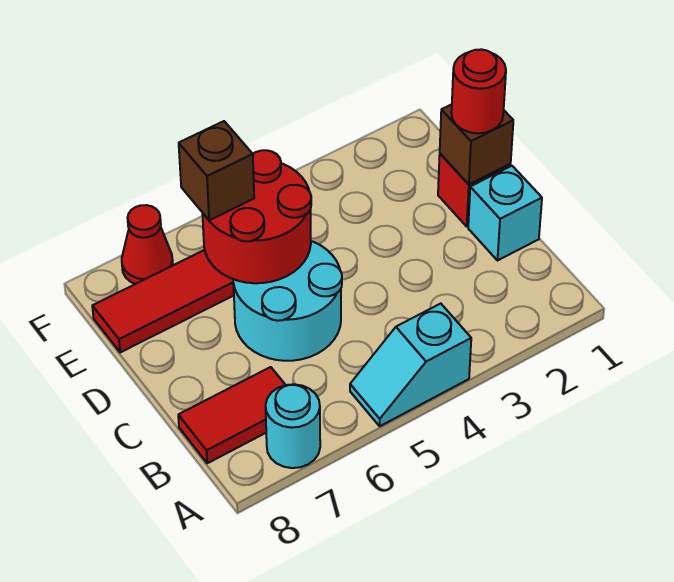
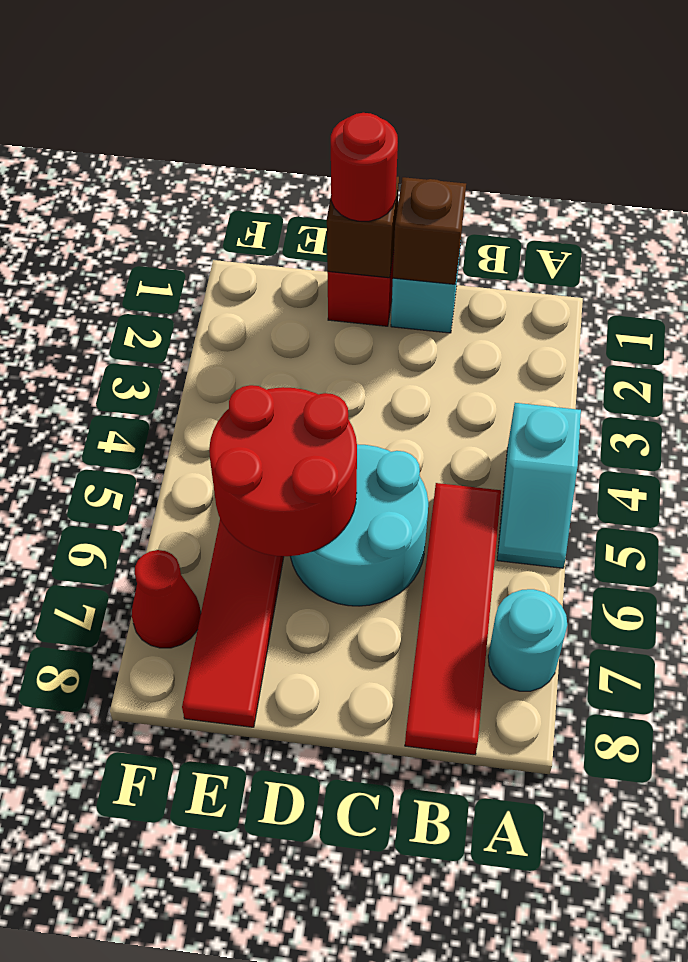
red tile B7:B8 level 1 -> red tile B5:B8 level 1
brown brick E6 level 3 -> brown brick C1 level 2

